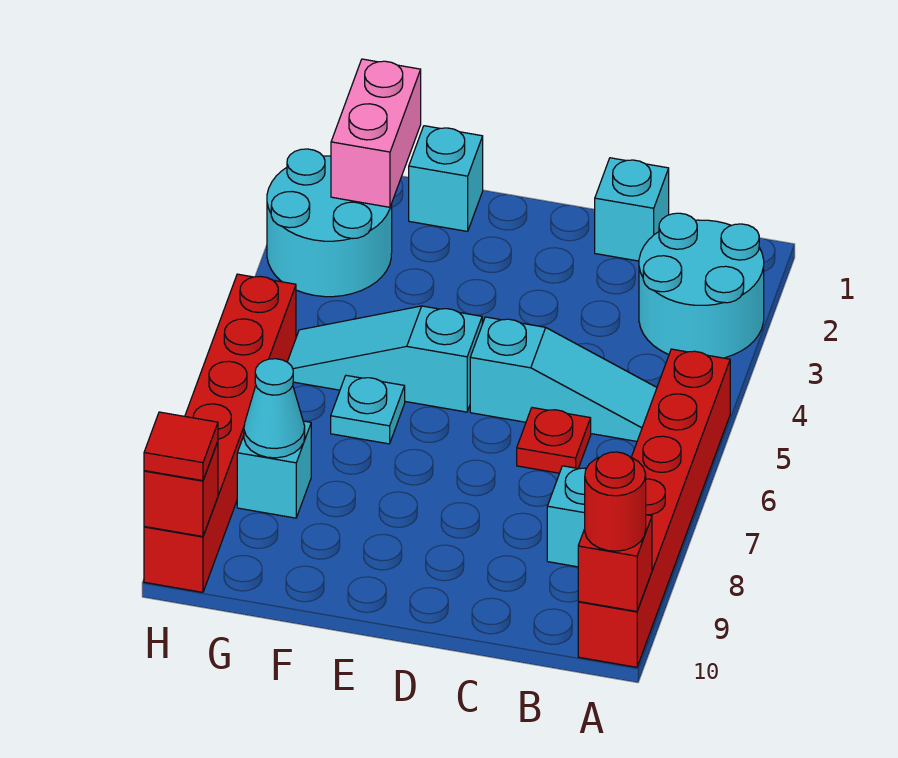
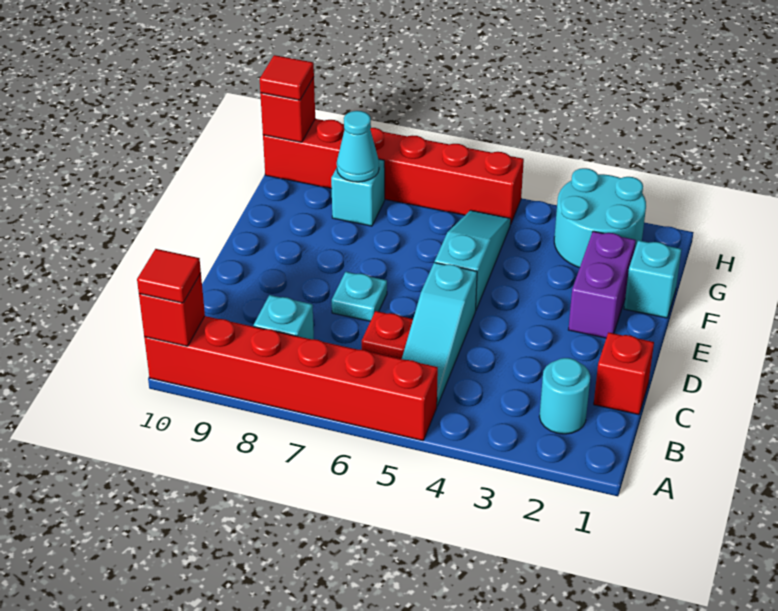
cyan round brick A2:B3 level 1 -> cyan round brick B2 level 1
red round brick A10 level 3 -> red tile A10 level 3
cyan brick C1 level 1 -> red brick C1 level 1
none -> purple brick E2:F2 level 1
cyan plate F6 level 1 -> cyan plate D7 level 1
pink brick G1:G2 level 2 -> none

